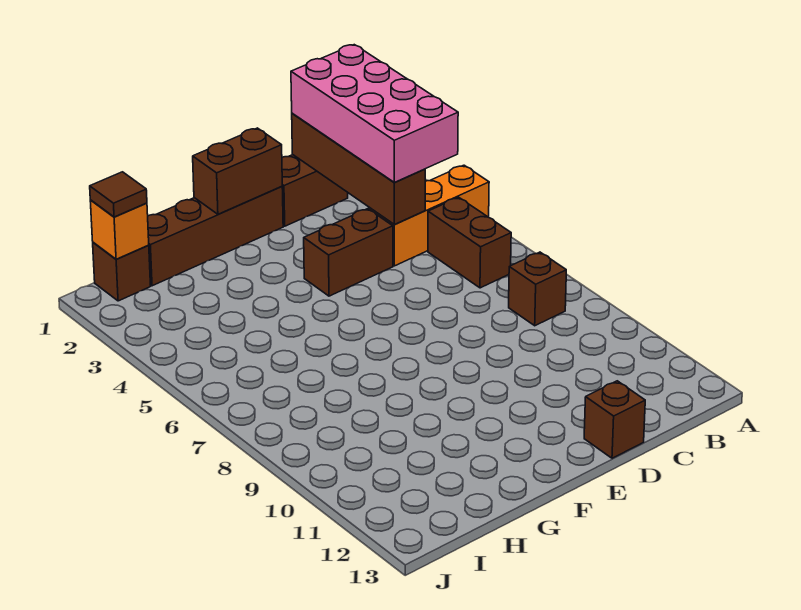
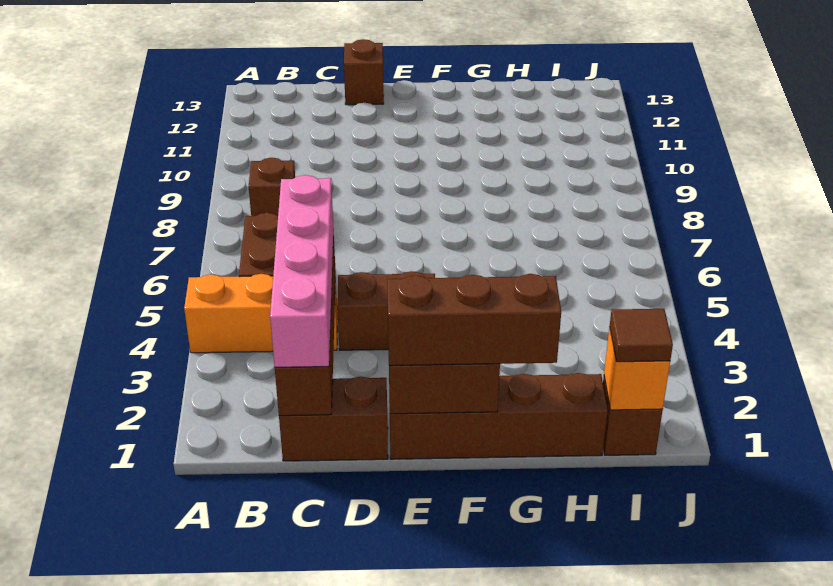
pink brick B1:C4 level 3 -> pink brick C1:C4 level 3
none -> brown brick E1:G1 level 3

